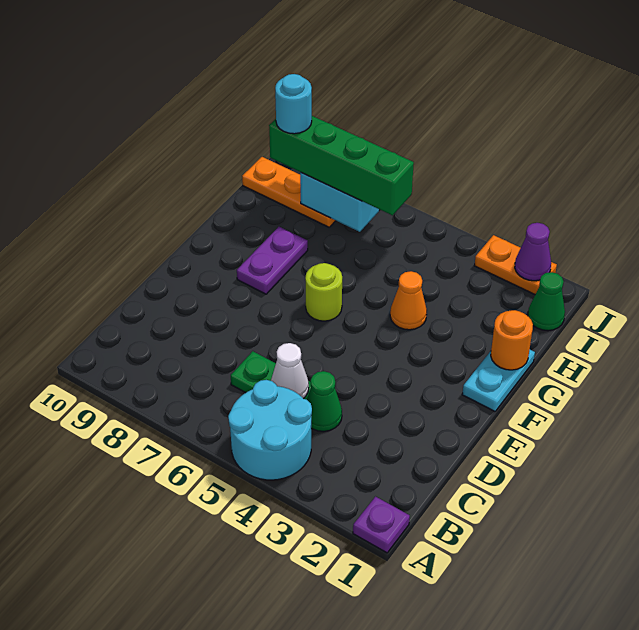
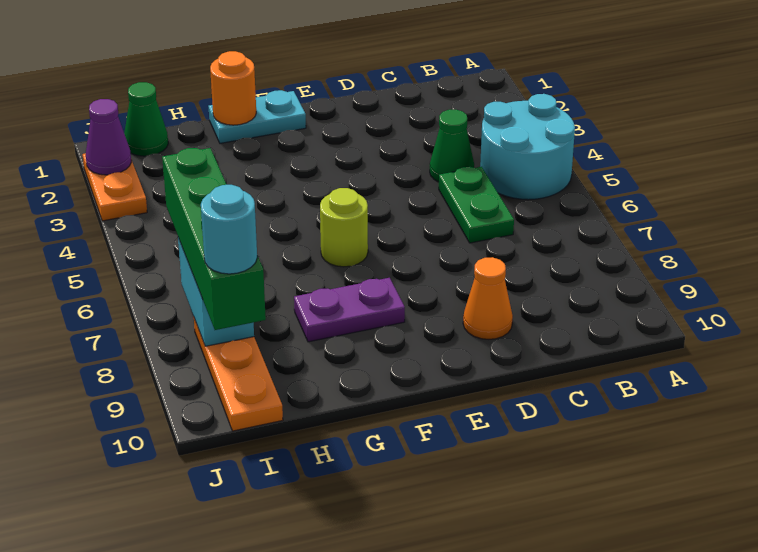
purple plate A1 level 1 -> none
white cone C5 level 2 -> none
orange cone G4 level 1 -> orange cone D9 level 1

